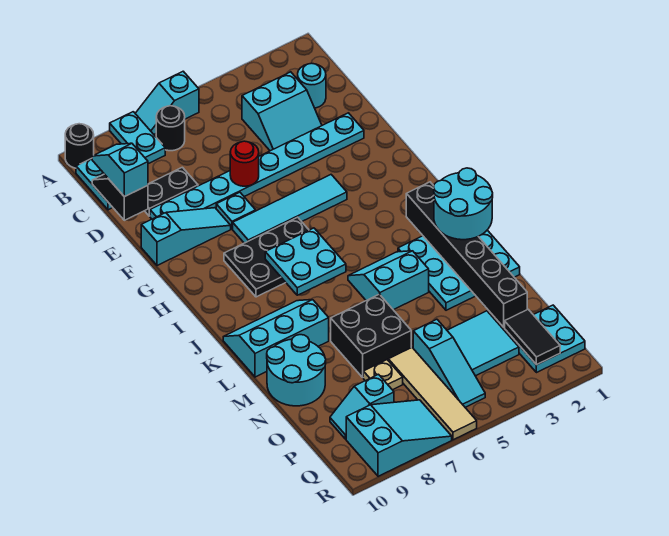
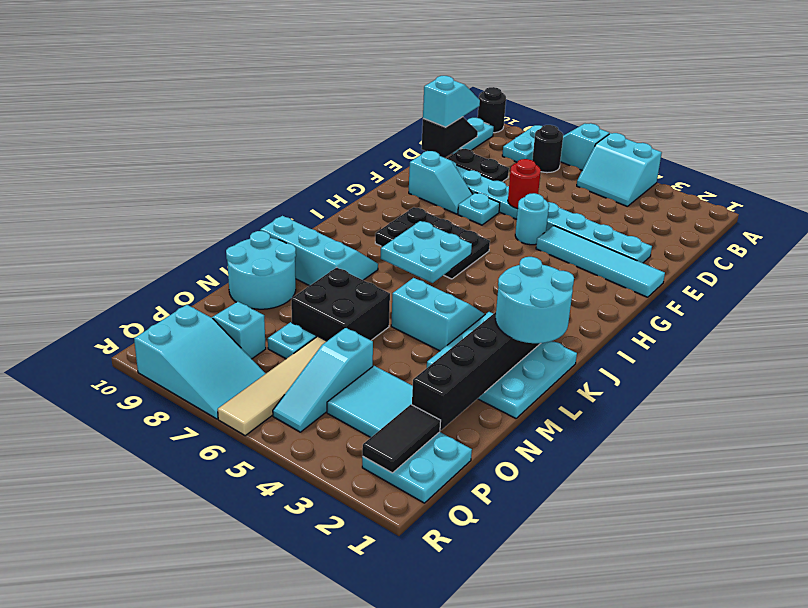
cyan round brick C2 level 1 -> cyan round brick F5 level 1
cyan slope C3:D4 level 1 top C -> cyan slope A4:B5 level 1 top A
cyan slope F8:F10 level 1 top 10 -> cyan slope F8:F9 level 1 top 9
cyan tile G4:G7 level 1 -> cyan tile F1:F4 level 1
tan plate O7 level 1 -> cyan plate O7 level 1

